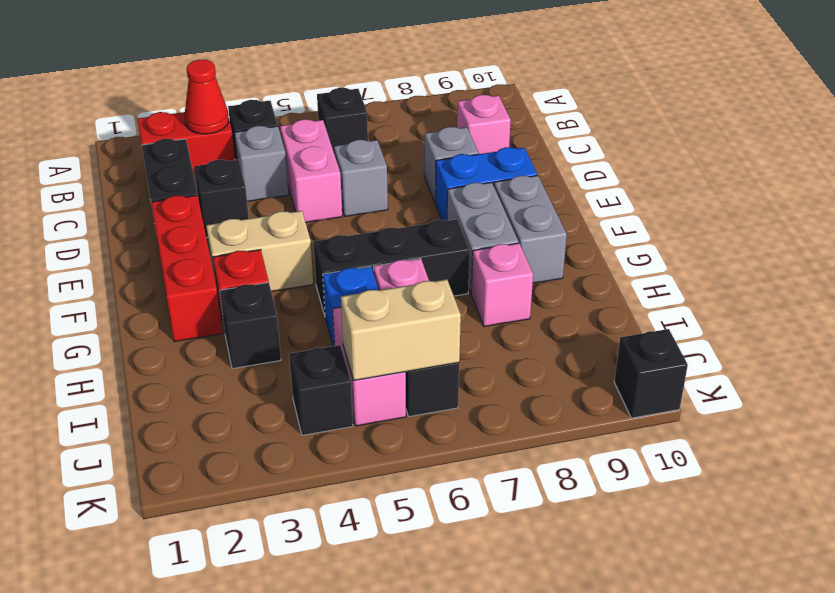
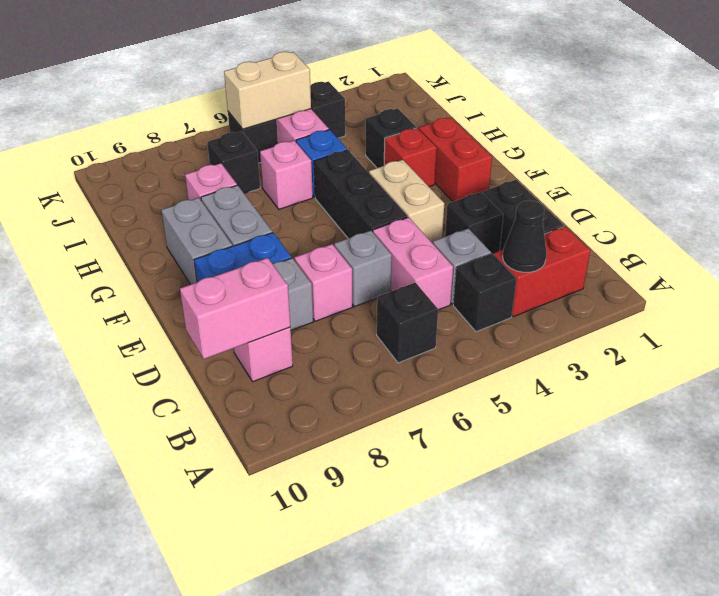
red cone B3 level 2 -> black cone B3 level 2
none -> pink brick C9:C10 level 2
none -> pink brick D7 level 1
red brick E2:G2 level 1 -> red brick F2:G2 level 1
tan brick F3:F4 level 1 -> tan brick E4:F4 level 1
black brick G5:G7 level 1 -> black brick E5:G5 level 1
black brick K10 level 1 -> black brick I7 level 1

